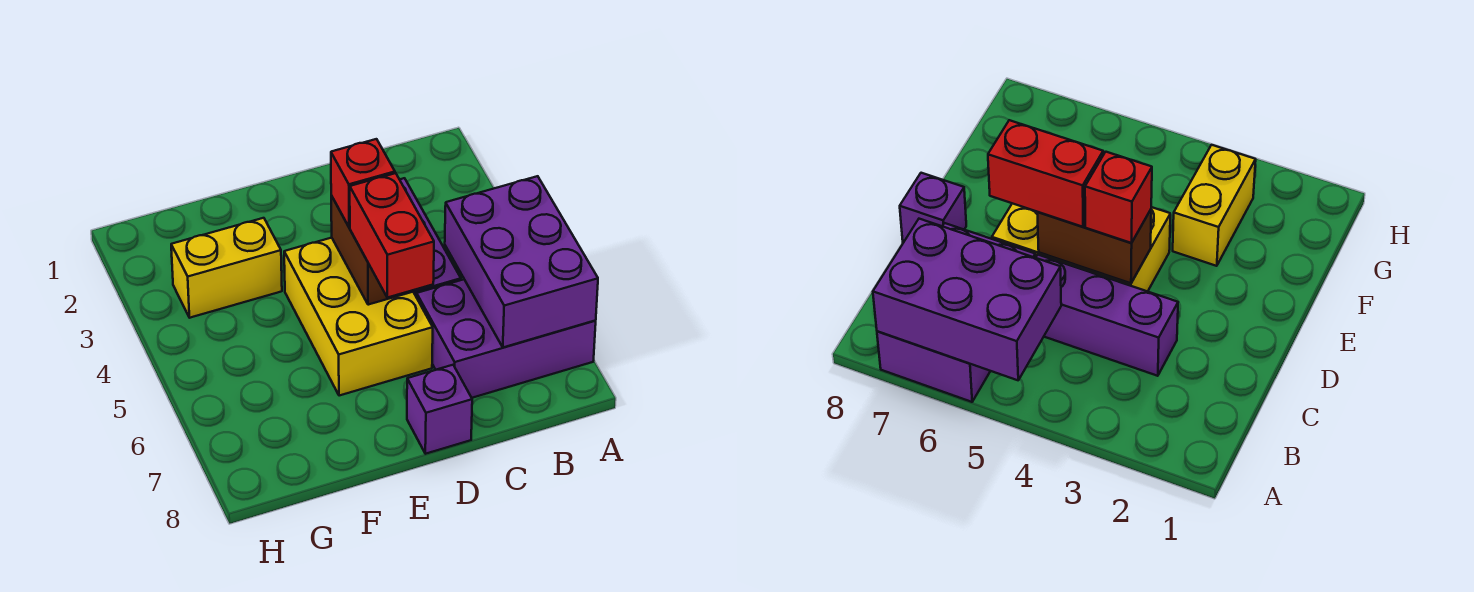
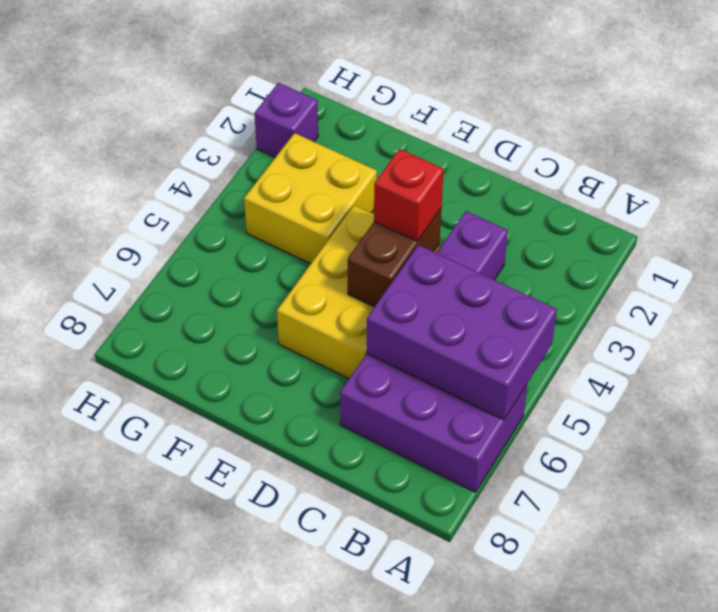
purple brick A5:B7 level 2 -> purple brick A5:C6 level 2
red brick D5:D6 level 3 -> none
purple brick D8 level 1 -> purple brick H2 level 1
yellow brick F3:G3 level 1 -> yellow brick F3:G4 level 1

